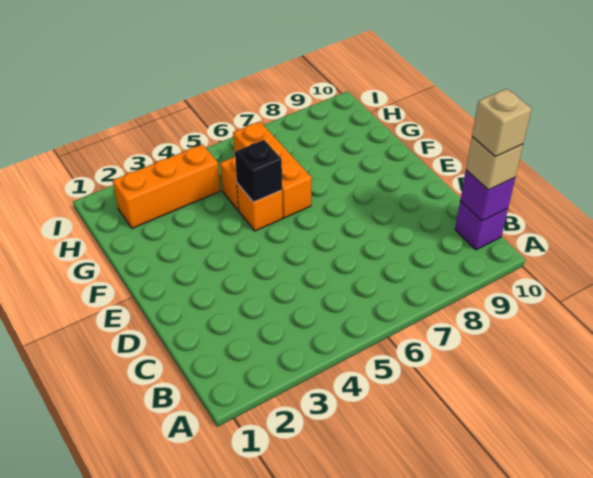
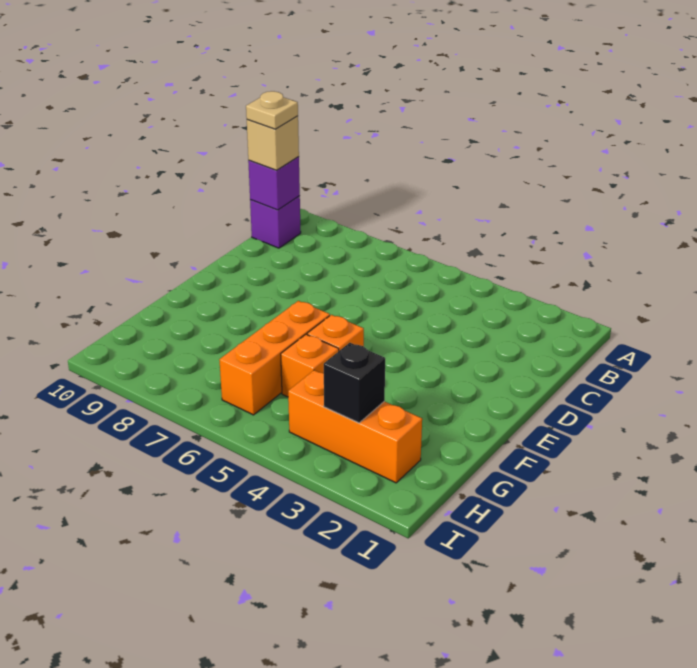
tan brick B10 level 4 -> tan plate B10 level 4
black brick F5 level 2 -> black brick H3 level 2

